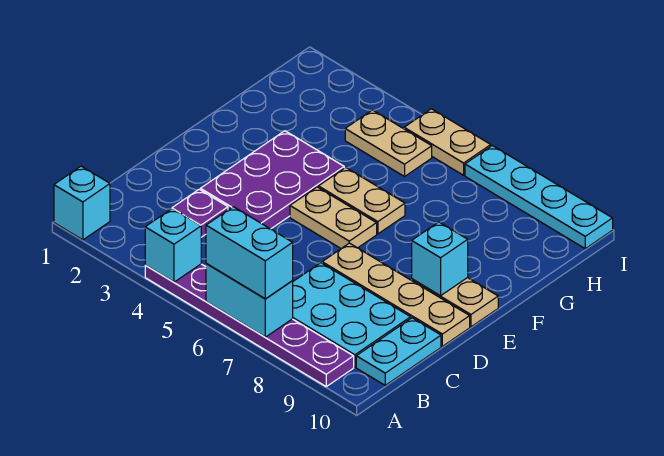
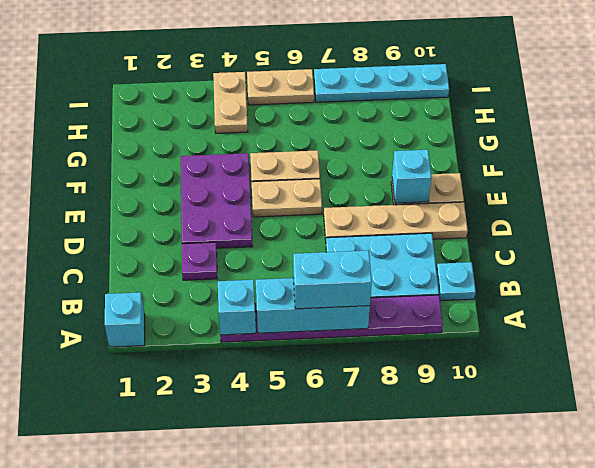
cyan brick A6:A7 level 2 -> cyan brick A5:A7 level 2
cyan plate B10:C10 level 1 -> cyan plate B10 level 1
tan plate H4:H5 level 1 -> tan plate H4:I4 level 1

